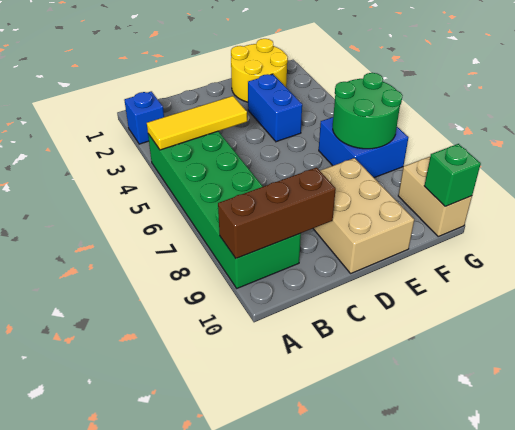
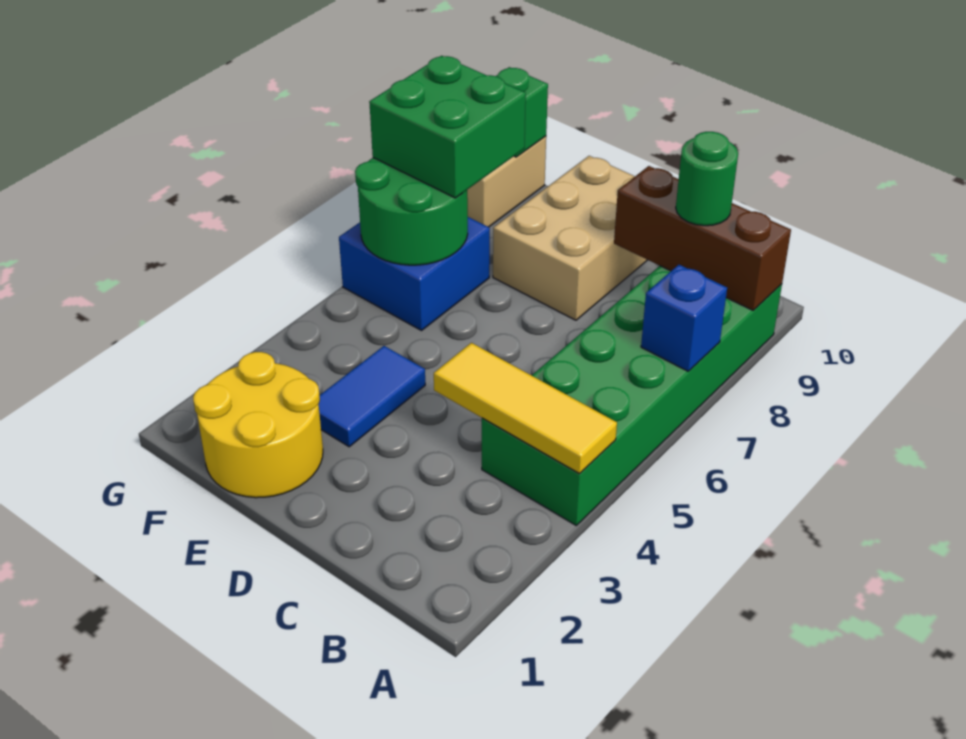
blue brick A2 level 1 -> blue brick A7 level 2
none -> green round brick B9 level 3
blue brick E3:E4 level 1 -> blue tile E3:E4 level 1
none -> green brick F7:G8 level 3

